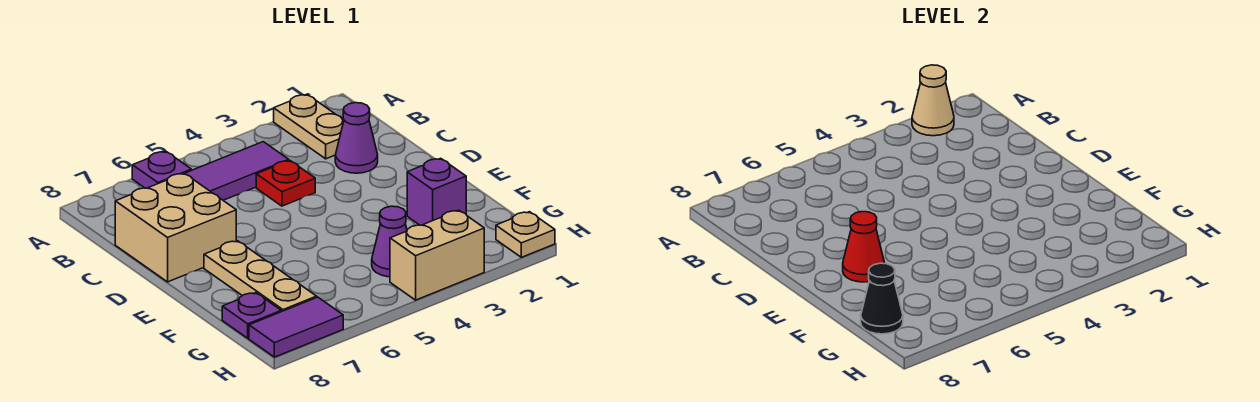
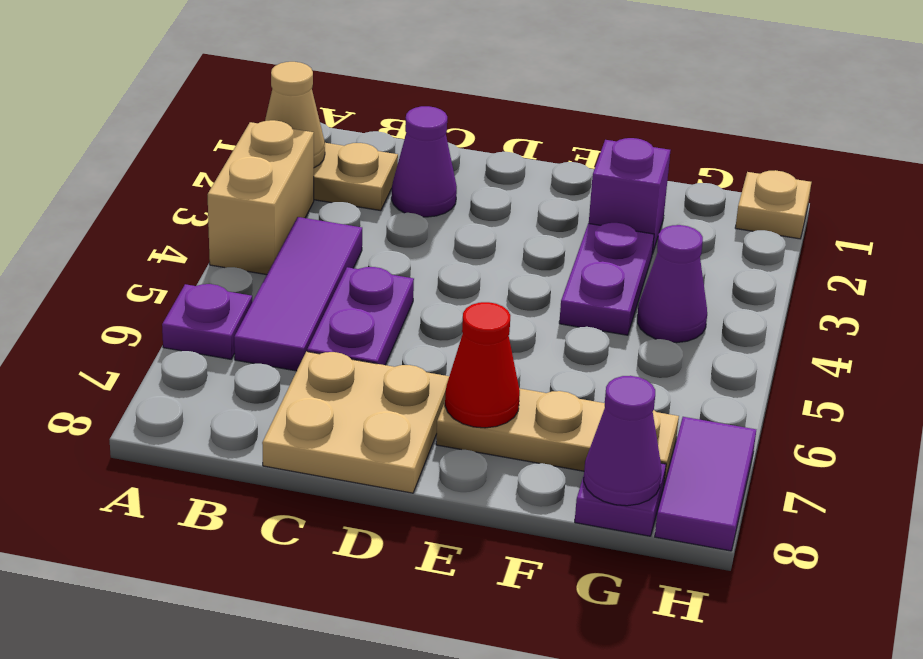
red plate C4 level 1 -> none
none -> purple plate C5:C6 level 1
tan brick C7:D8 level 1 -> tan plate C7:D8 level 1
none -> purple plate F3:F4 level 1
black cone G8 level 2 -> purple cone G8 level 2
tan brick H3:H4 level 1 -> tan brick A3:A4 level 1

